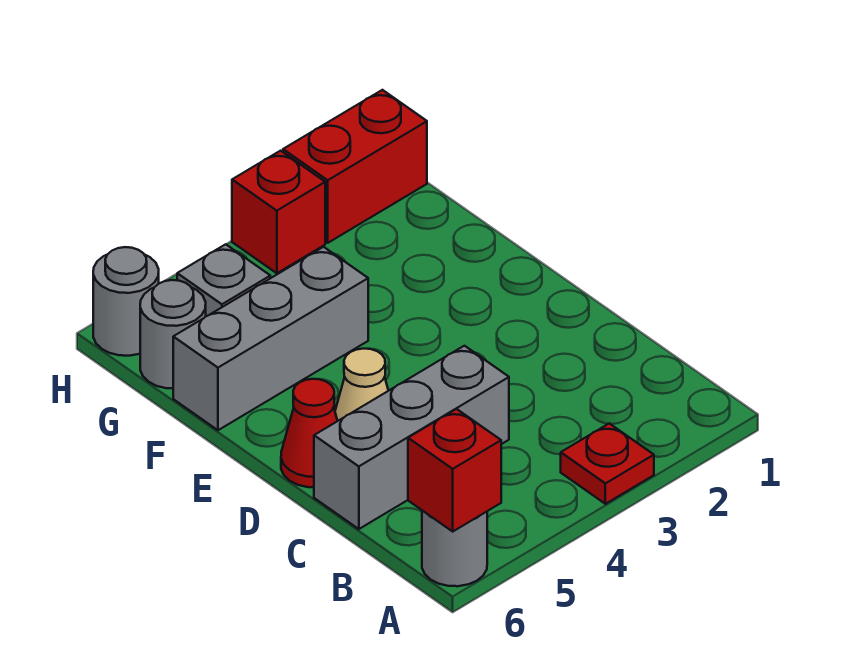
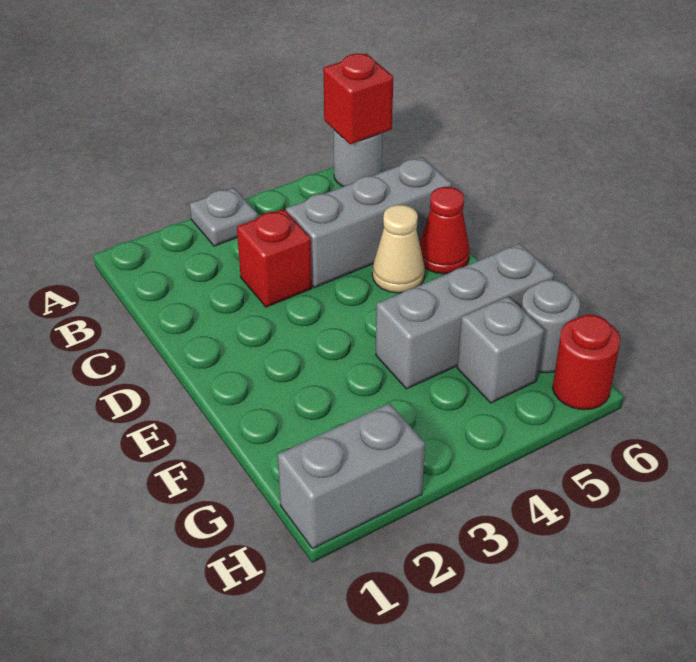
red plate A3 level 1 -> grey plate A3 level 1
red brick H1:H2 level 1 -> grey brick H1:H2 level 1
red brick H3 level 1 -> red brick C3 level 1
grey round brick H6 level 1 -> red round brick H6 level 1

